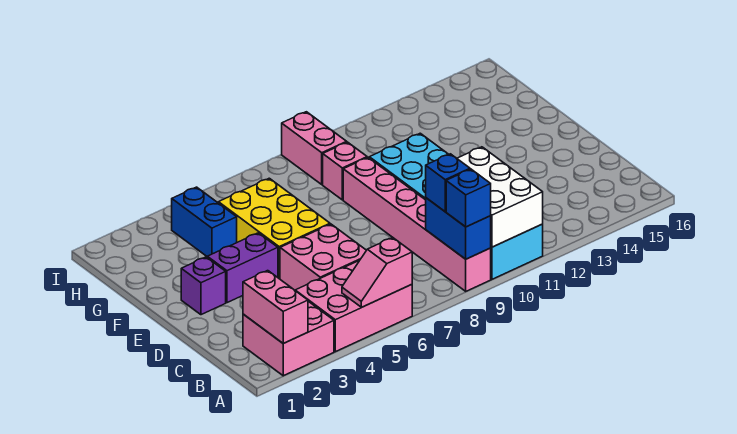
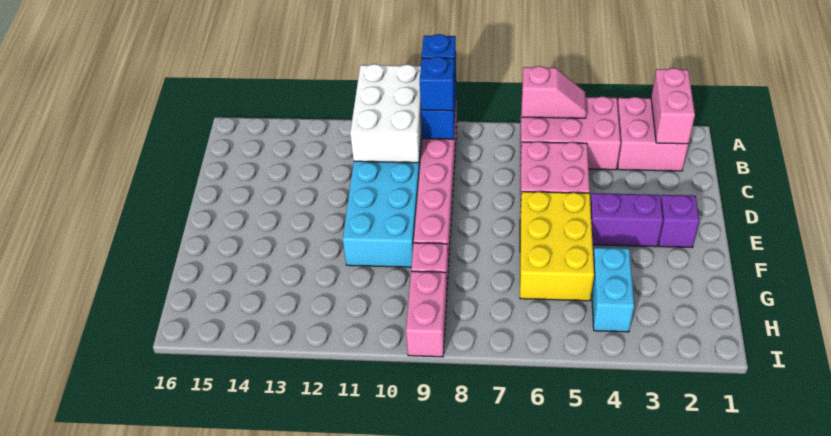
blue brick G4:H4 level 1 -> cyan brick G4:H4 level 1

